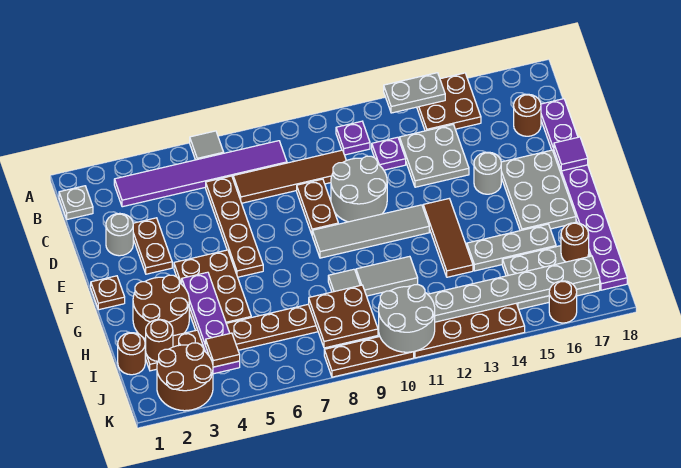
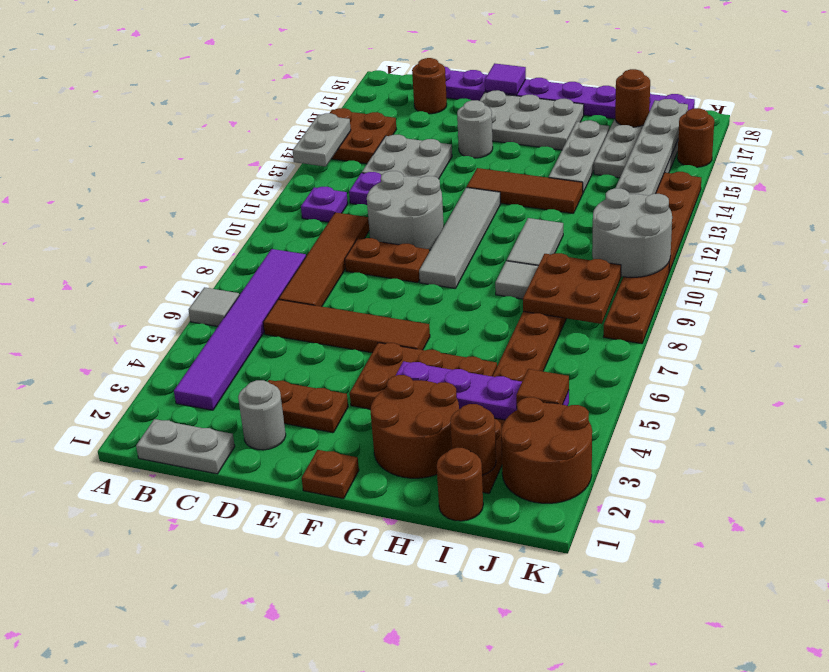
grey plate B1 level 1 -> grey plate B1:C1 level 1
brown plate C6:F6 level 1 -> brown tile C6:F6 level 1

